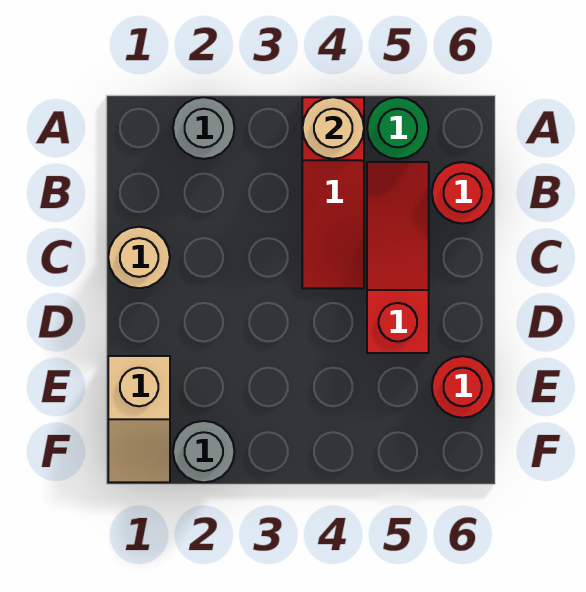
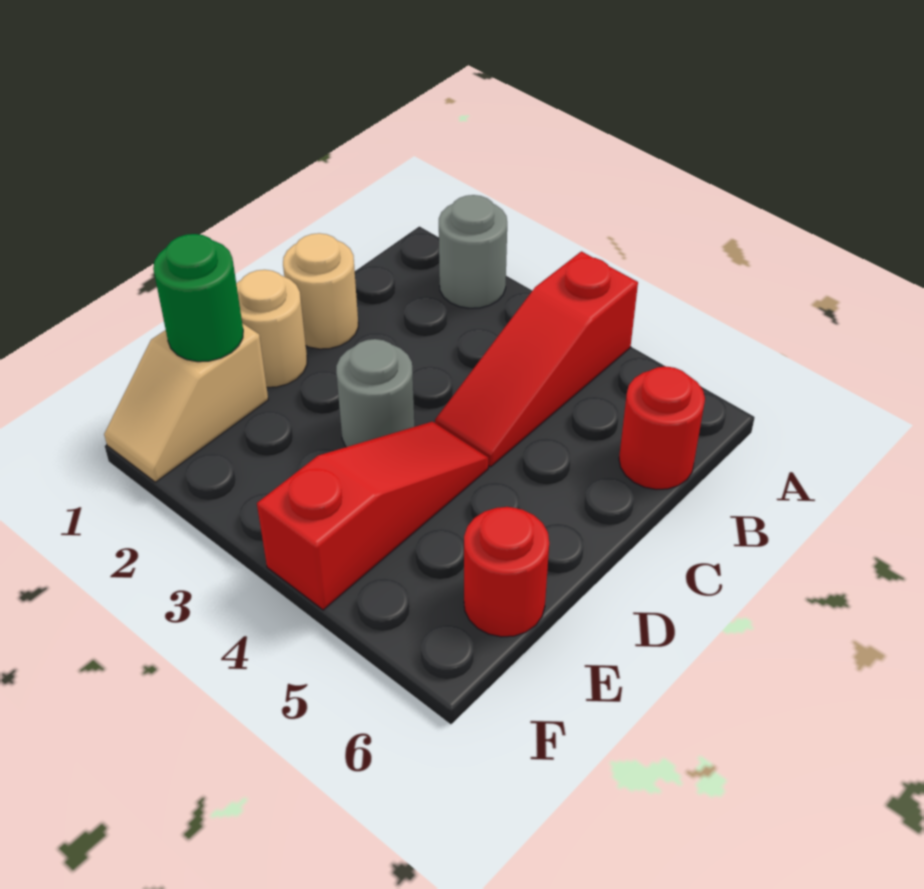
tan round brick A4 level 2 -> tan round brick D1 level 1
green round brick A5 level 1 -> green round brick E1 level 2
red slope B5:D5 level 1 top D -> red slope D4:F4 level 1 top F
grey round brick F2 level 1 -> grey round brick D3 level 1

